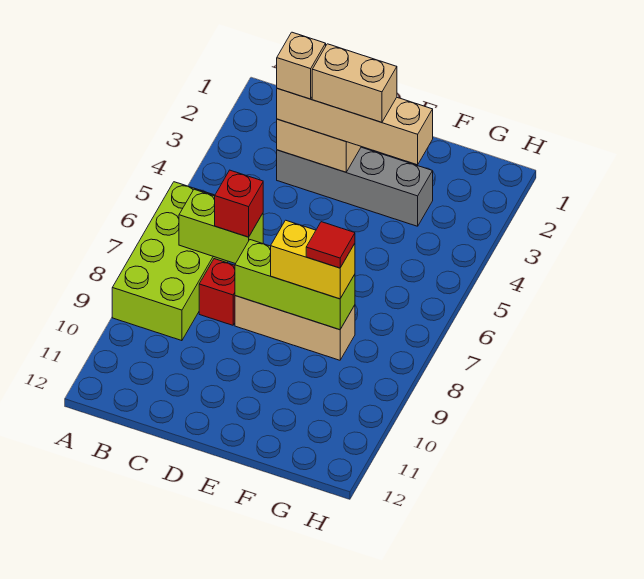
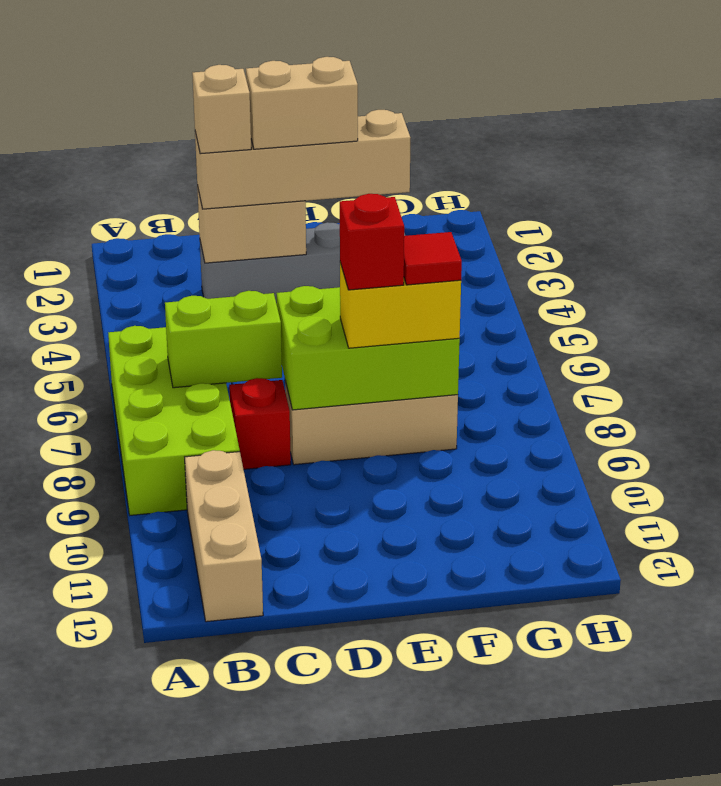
none -> tan brick B10:B12 level 1
red brick C7 level 3 -> red brick E8 level 4
lime brick D8:F8 level 2 -> lime brick D7:F8 level 2

